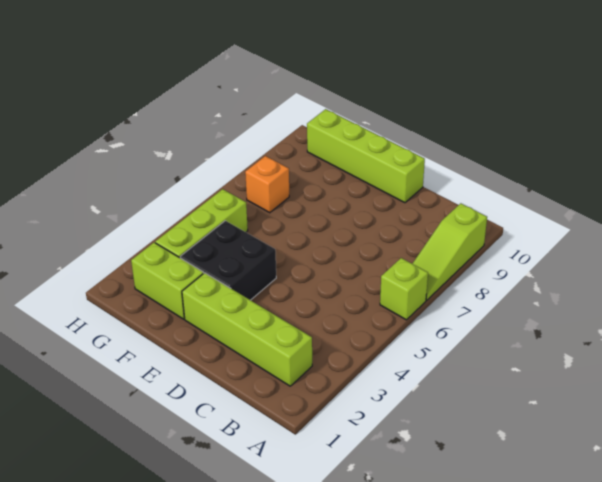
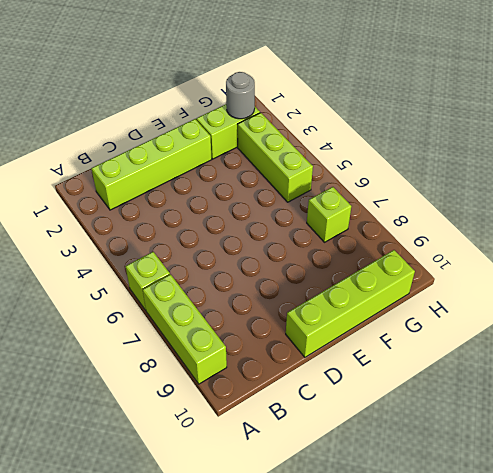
lime slope A7:A9 level 1 top 9 -> lime brick A7:A9 level 1
black brick E3:F4 level 1 -> none
none -> grey round brick G2 level 2
orange brick G7 level 1 -> lime brick G7 level 1

